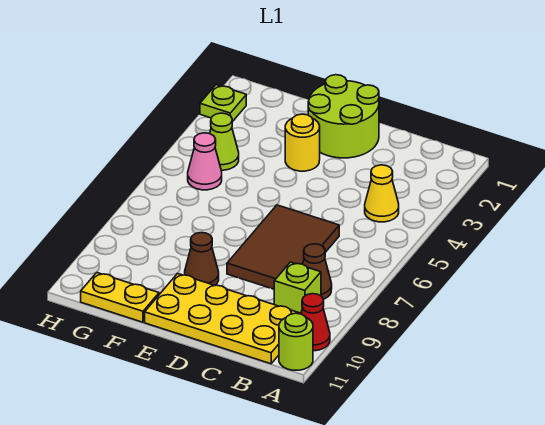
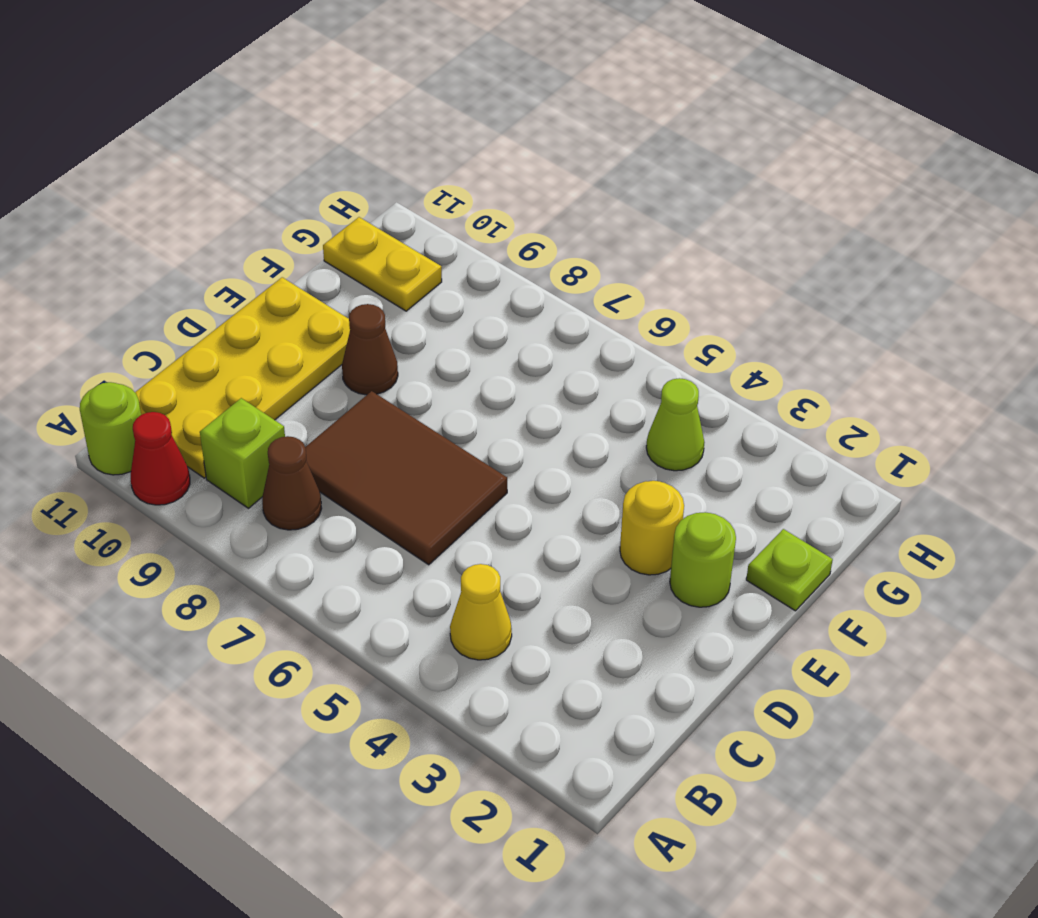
lime round brick D1:E2 level 1 -> lime round brick E2 level 1
yellow plate F11:G11 level 1 -> yellow plate G10:G11 level 1
pink cone G5 level 1 -> none
lime plate H2 level 1 -> lime plate F1 level 1

